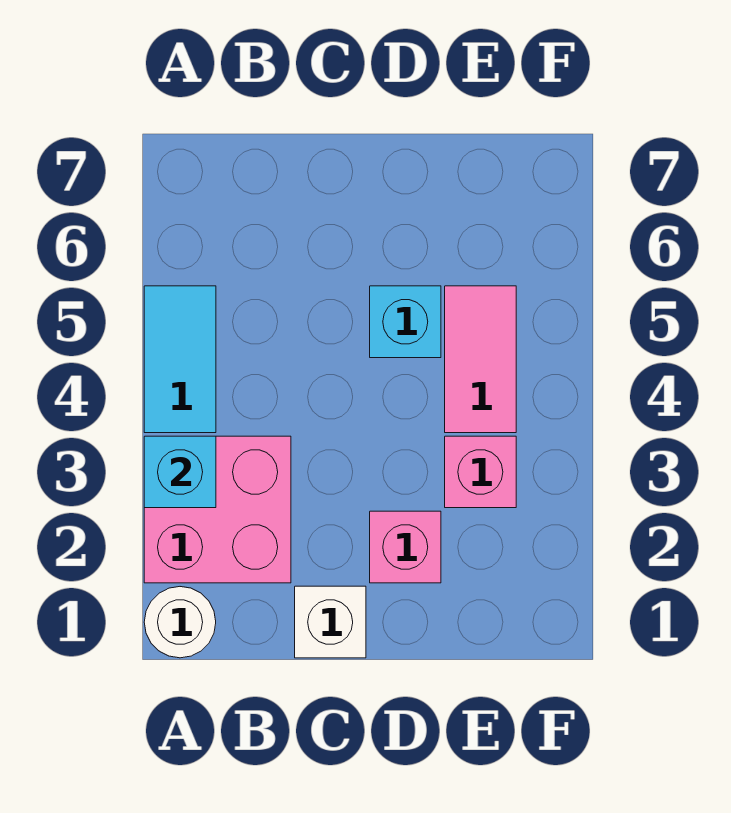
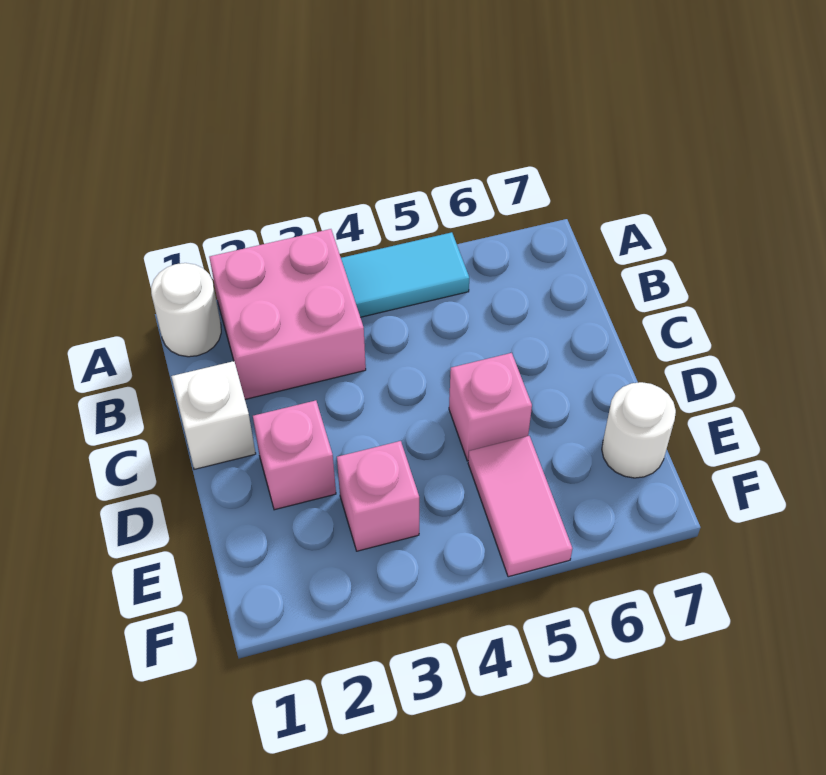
cyan brick A3 level 2 -> none
cyan brick D5 level 1 -> pink brick D5 level 1
pink tile E4:E5 level 1 -> pink tile E5:F5 level 1
none -> white round brick E7 level 1

